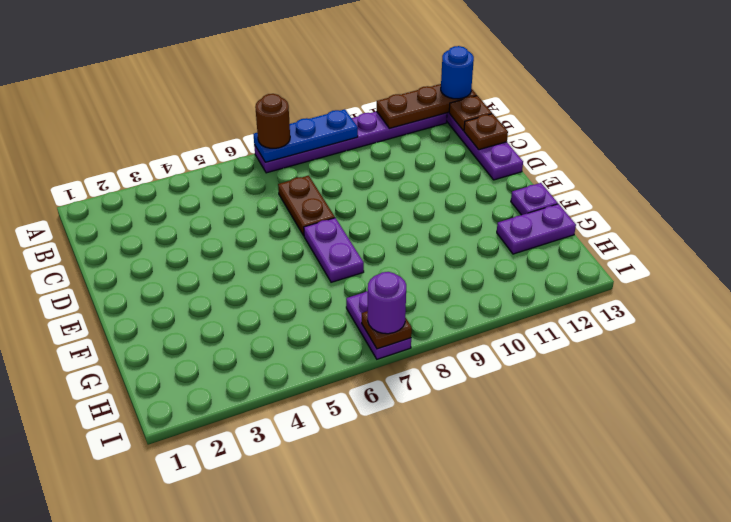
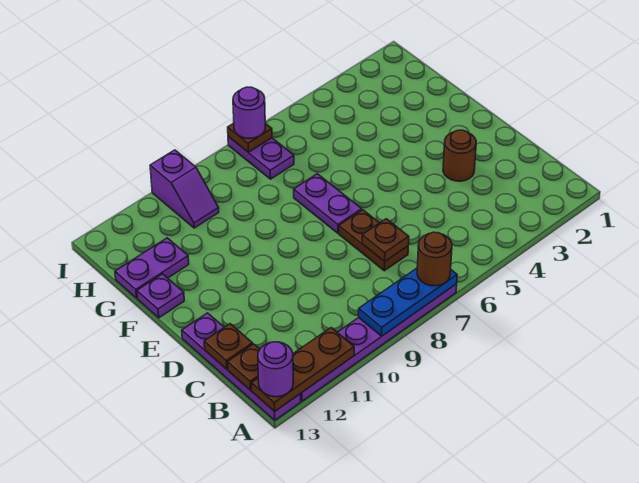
blue round brick A13 level 3 -> purple round brick A13 level 3
none -> brown plate C7 level 2
none -> brown round brick D3 level 1
none -> purple slope H10:I10 level 1 top I

